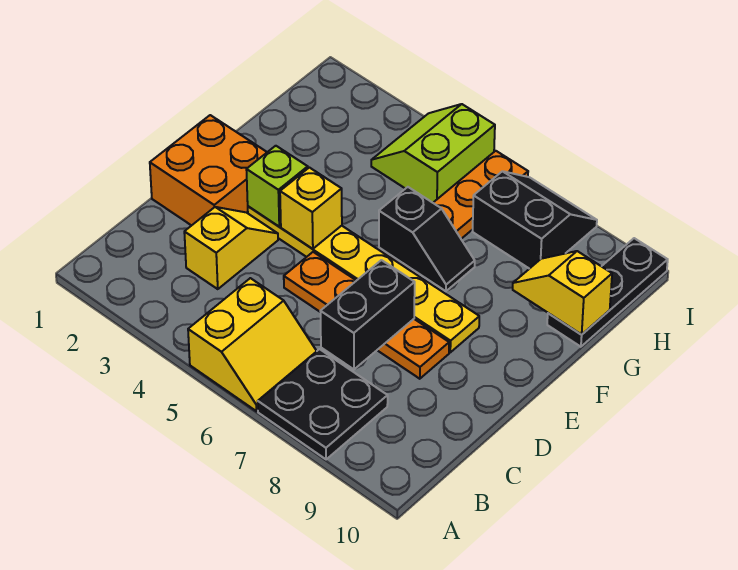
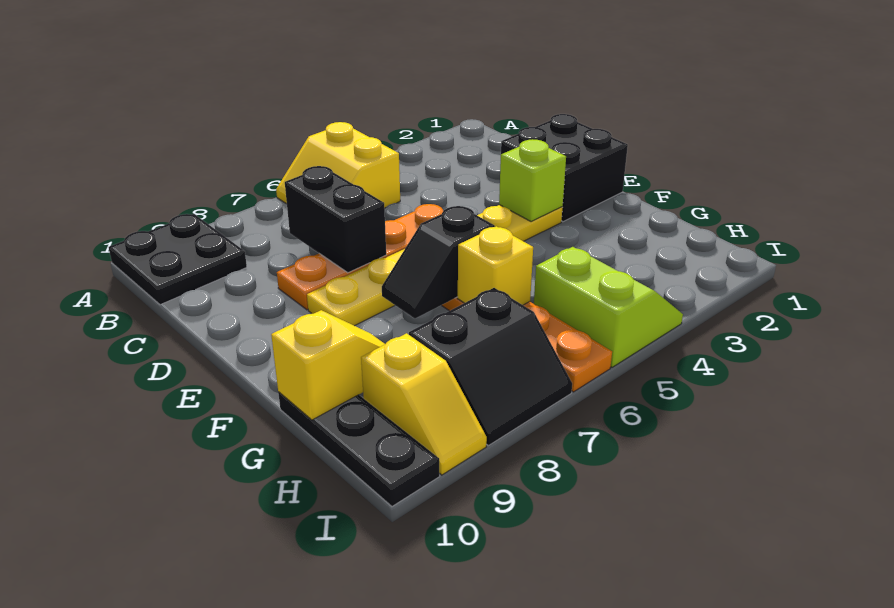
black plate A7:B8 level 1 -> black plate A9:B10 level 1
yellow slope C3:D3 level 1 top C -> yellow slope H9:I9 level 1 top H
orange brick D1:E2 level 1 -> black brick D1:E2 level 1
yellow brick E4 level 2 -> yellow brick G6 level 2

